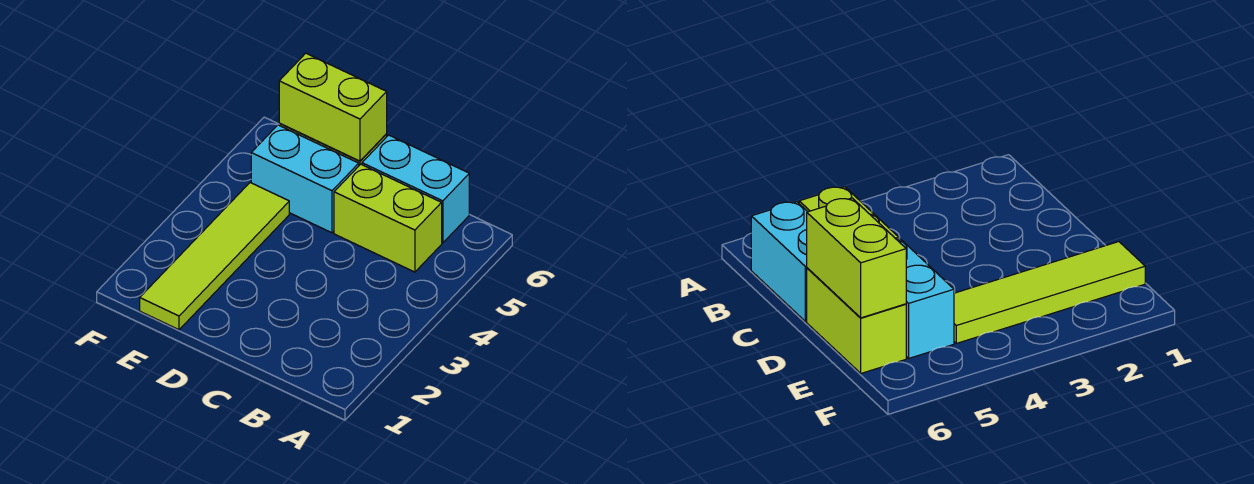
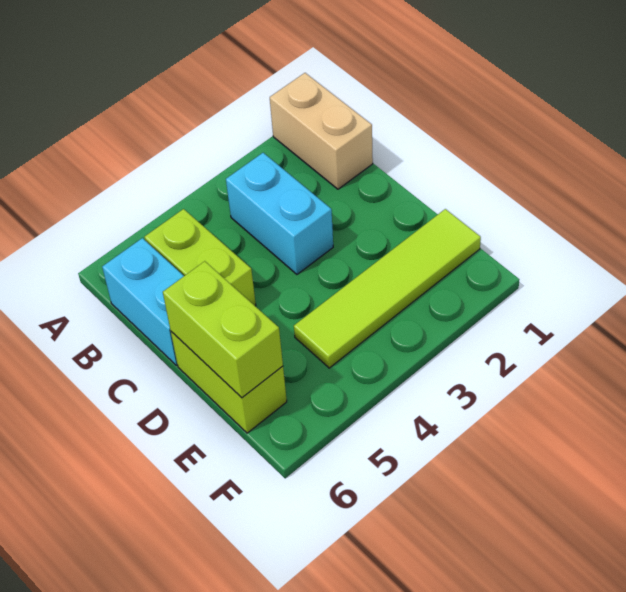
none -> tan brick A1:B1 level 1
cyan brick D5:E5 level 1 -> cyan brick B3:C3 level 1

